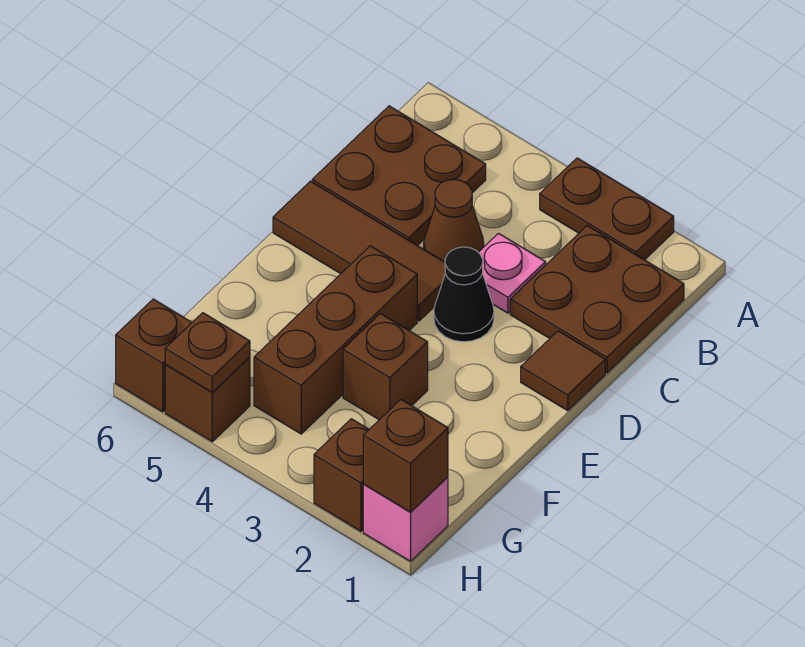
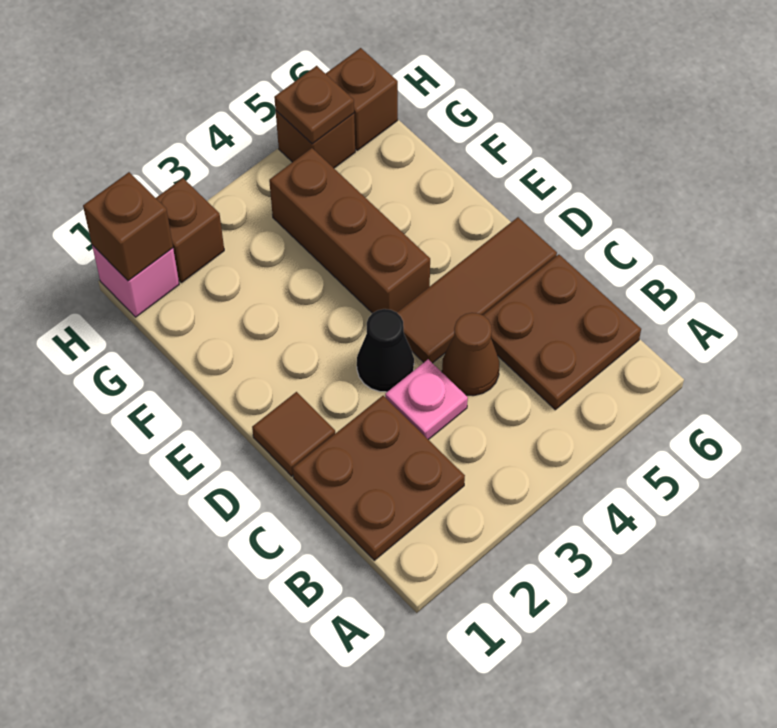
brown plate A2:A3 level 1 -> none
brown brick F3 level 1 -> none

